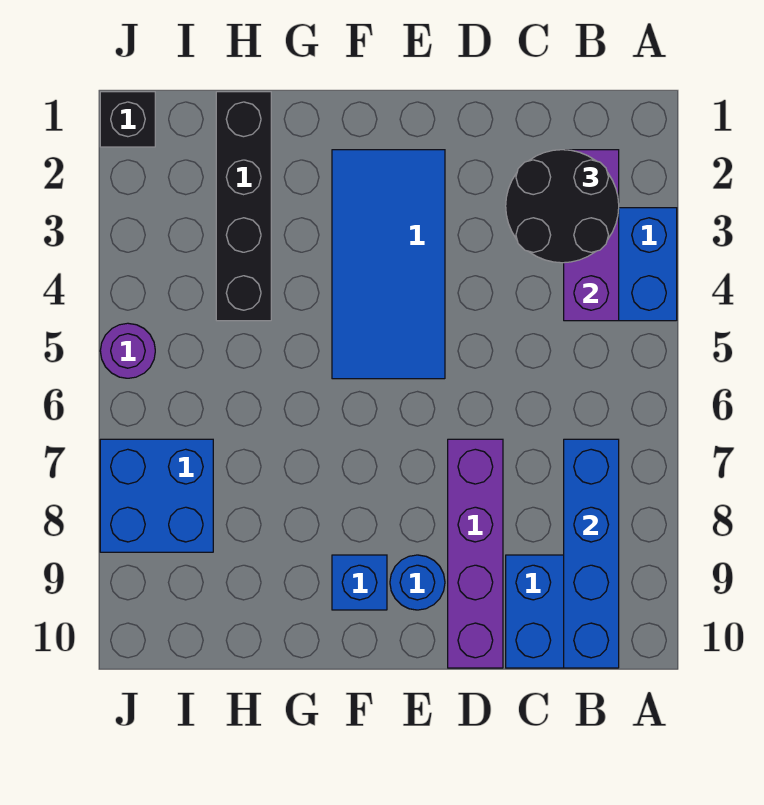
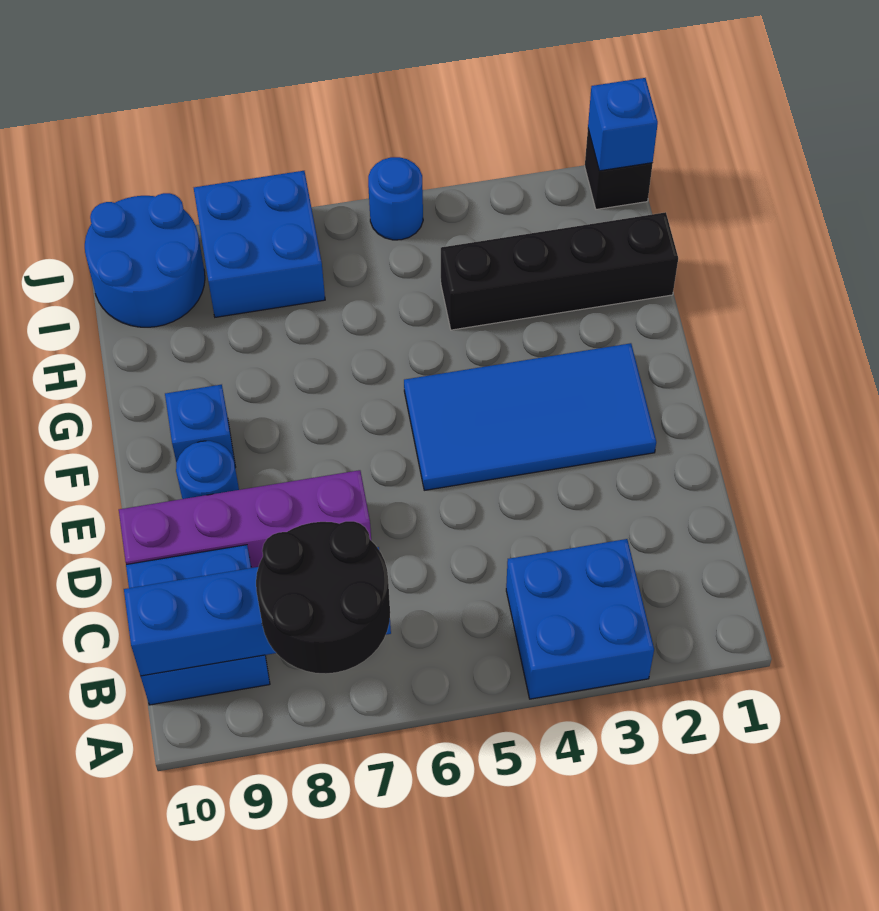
purple brick B2:B4 level 2 -> none
black round brick B2:C3 level 3 -> black round brick A7:B8 level 3
none -> blue round brick I9:J10 level 1
none -> blue brick J1 level 2
purple round brick J5 level 1 -> blue round brick J5 level 1

